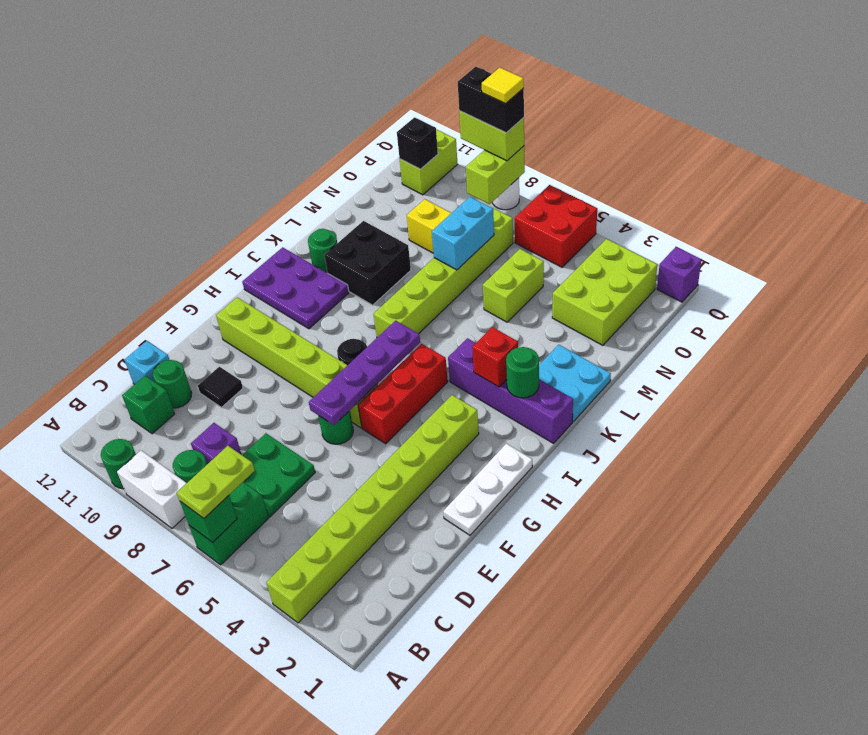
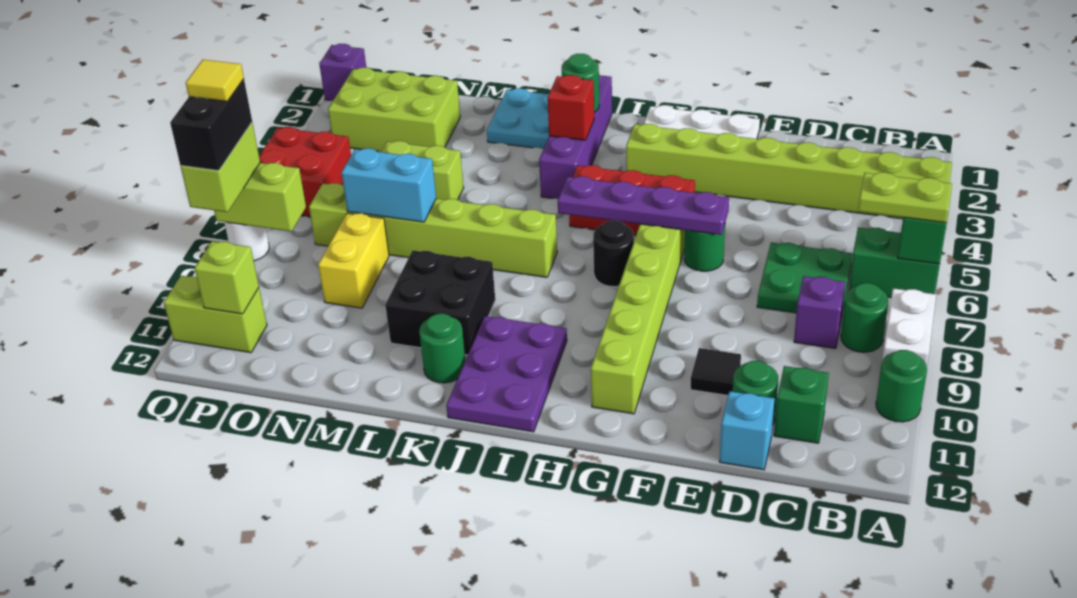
black brick P11 level 2 -> lime brick P11 level 2

